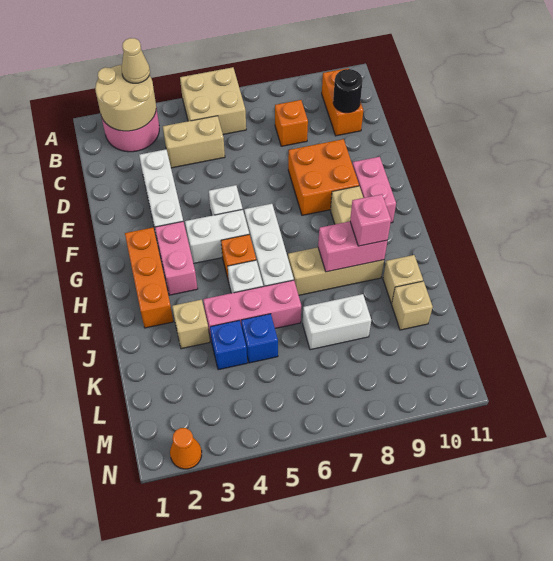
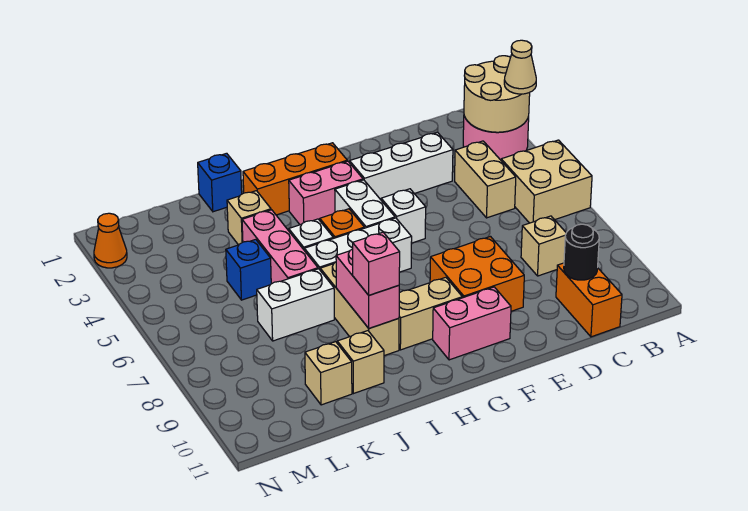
orange brick B10:C10 level 1 -> orange brick C10:C11 level 1
orange brick C8 level 1 -> tan brick C8 level 1
blue brick K4 level 1 -> blue brick J1 level 1
white brick K7:K8 level 1 -> white brick J7:K7 level 1

